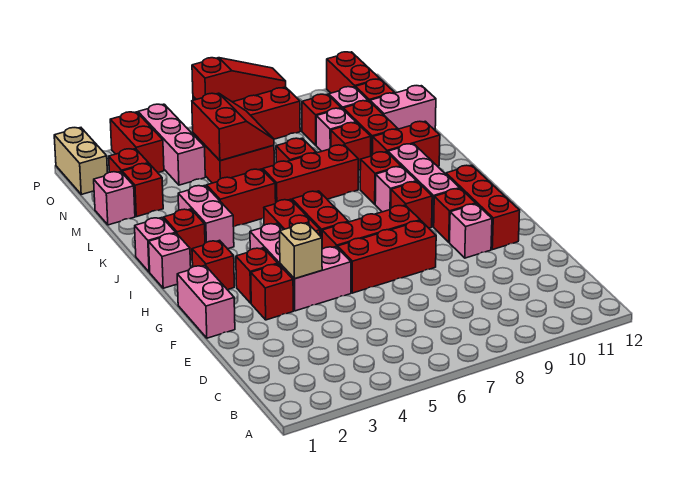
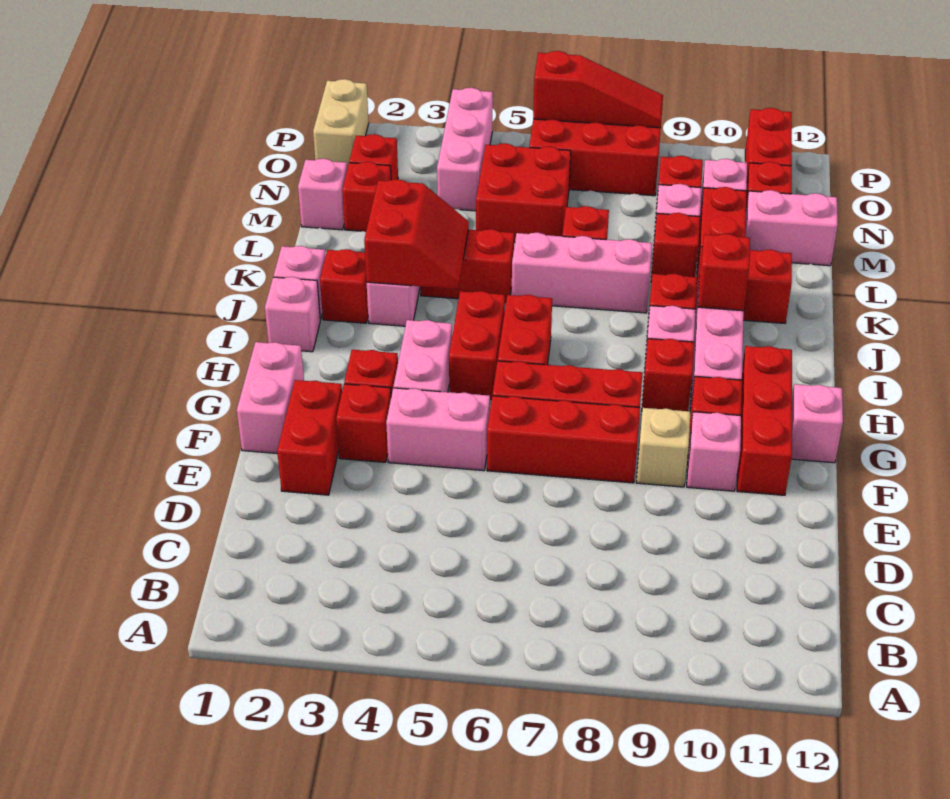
tan brick F4 level 2 -> tan brick F9 level 1
none -> pink brick G12 level 1
red brick H2 level 1 -> red brick J10 level 2
red brick K6:K8 level 1 -> pink brick K6:K8 level 1
red slope M5:N6 level 2 top 5 -> red slope J3:K4 level 2 top 3
red brick O3:P3 level 1 -> red brick E2:F2 level 1

